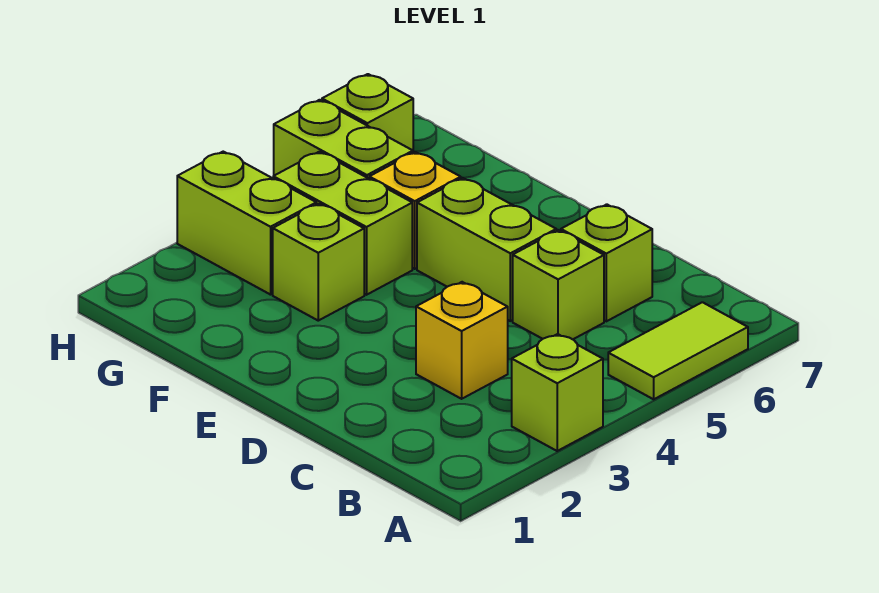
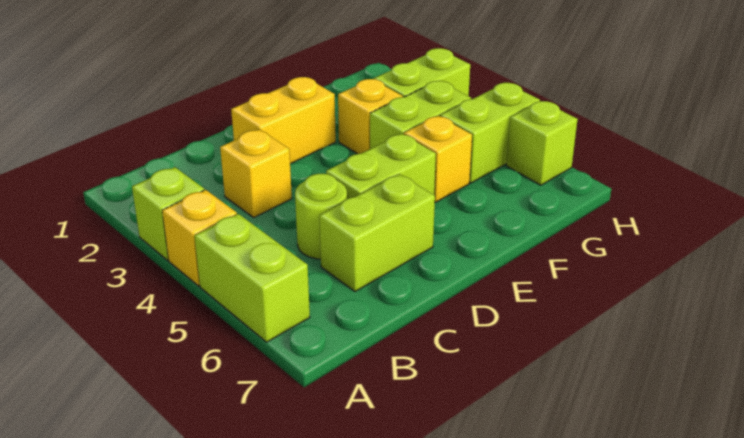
none -> yellow brick A4 level 1
lime tile A5:A6 level 1 -> lime brick A5:A6 level 1
lime brick C5 level 1 -> lime round brick C5 level 1
lime brick C6 level 1 -> lime brick C6:D6 level 1
none -> yellow brick D2:E2 level 1
lime brick F3 level 1 -> yellow brick F3 level 1

